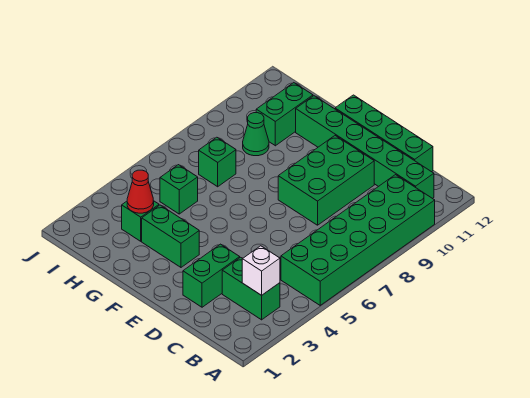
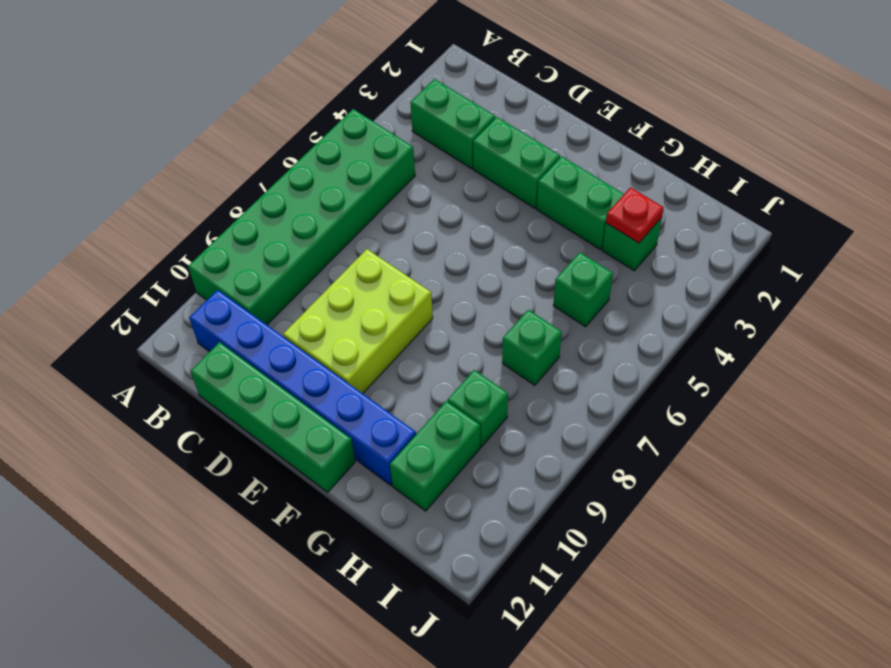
white brick B3 level 2 -> none
green brick B11:G11 level 1 -> blue brick B11:G11 level 1
green brick D2:D3 level 1 -> green brick D3:E3 level 1
green brick D8:E10 level 1 -> lime brick D8:E10 level 1
red cone H3 level 2 -> red plate H3 level 2
green cone H9 level 1 -> green brick H9 level 1

